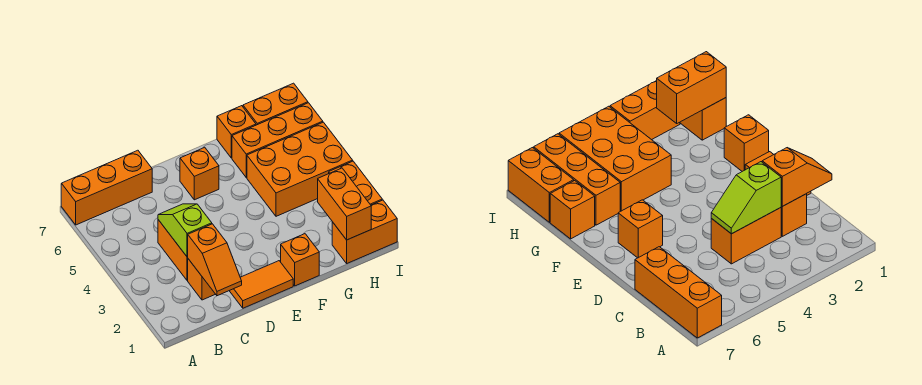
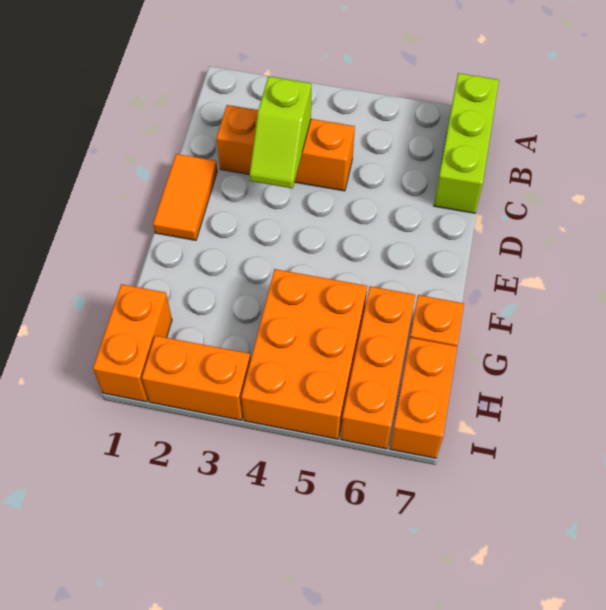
orange brick A7:C7 level 1 -> lime brick A7:C7 level 1
orange slope C1:C2 level 2 top 2 -> none
lime slope C3:C4 level 2 top 3 -> lime slope C3:D3 level 2 top C
orange brick E6 level 1 -> none
orange brick F1 level 1 -> none
orange brick H1:H2 level 2 -> none

